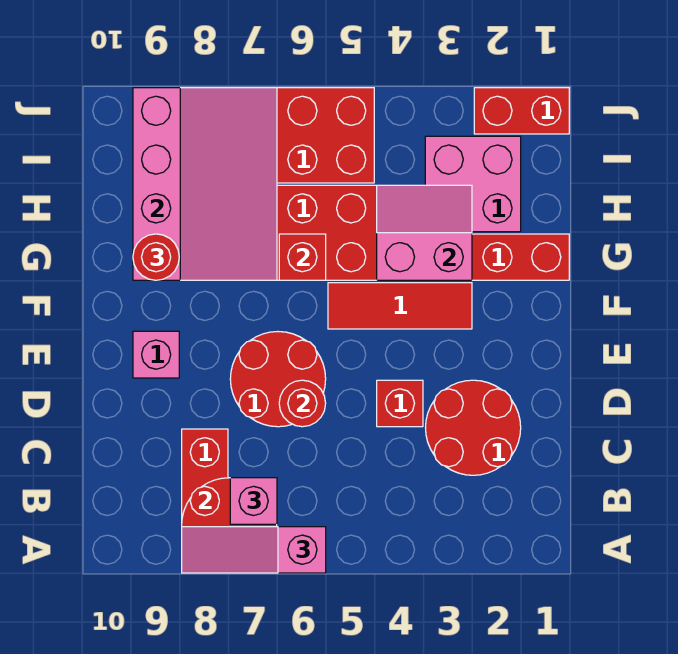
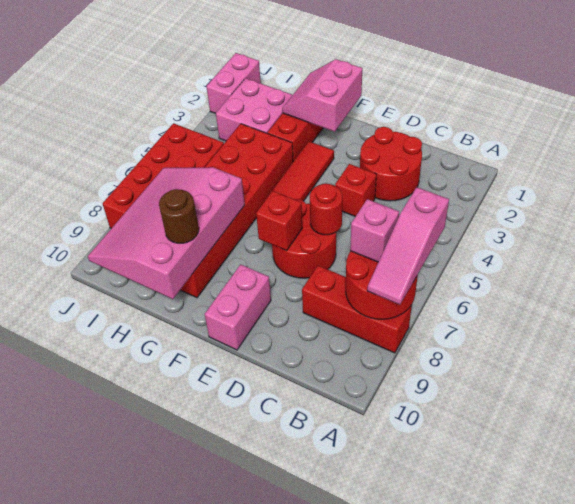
pink brick E9 level 1 -> pink brick E9:E10 level 1
pink slope G3:H4 level 2 top G -> pink slope F1:G2 level 2 top F
red brick G6 level 2 -> red brick E7 level 2
pink slope G7:J9 level 2 top 9 -> pink slope G7:I10 level 2 top G
red round brick G9 level 3 -> brown round brick G9 level 3
red brick J1:J2 level 1 -> pink brick J1:J2 level 1

